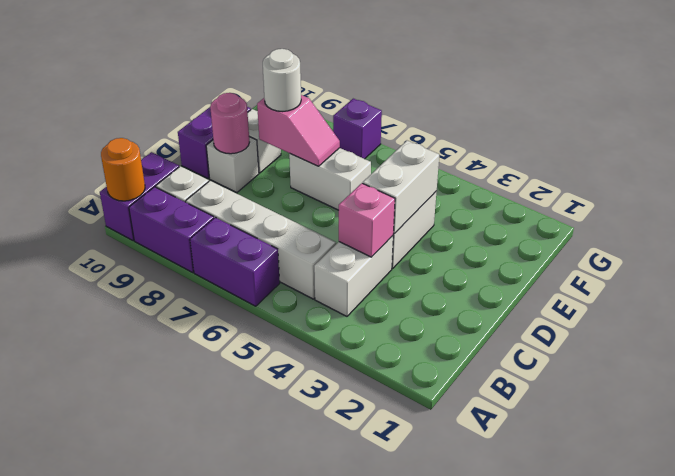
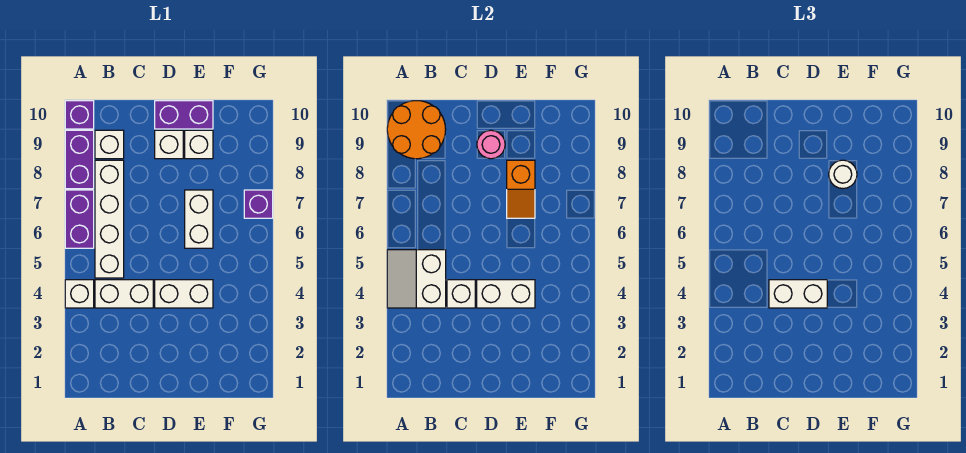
none -> white brick A4 level 1
none -> white slope A4:B5 level 2 top B
purple brick A10:B10 level 1 -> purple brick A10 level 1
orange round brick A10 level 2 -> orange round brick A9:B10 level 2
pink brick C4 level 2 -> white brick C4 level 2
none -> white brick C4:D4 level 3
pink slope E7:E8 level 2 top 8 -> orange slope E7:E8 level 2 top 8

